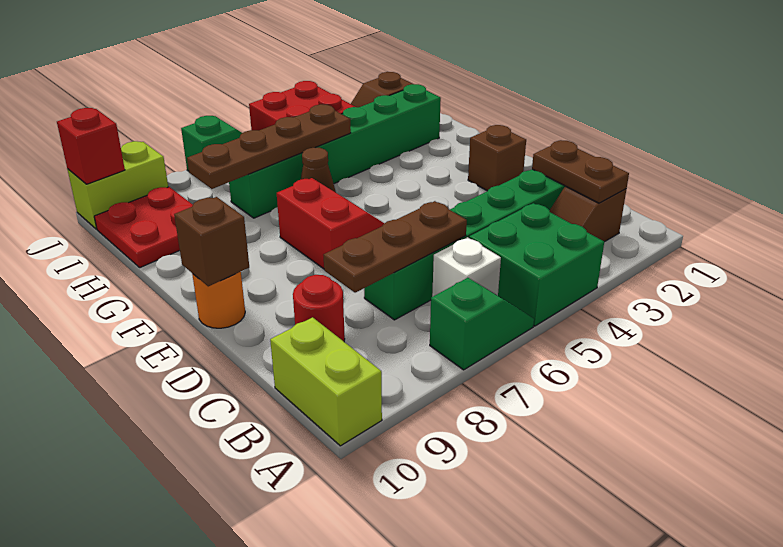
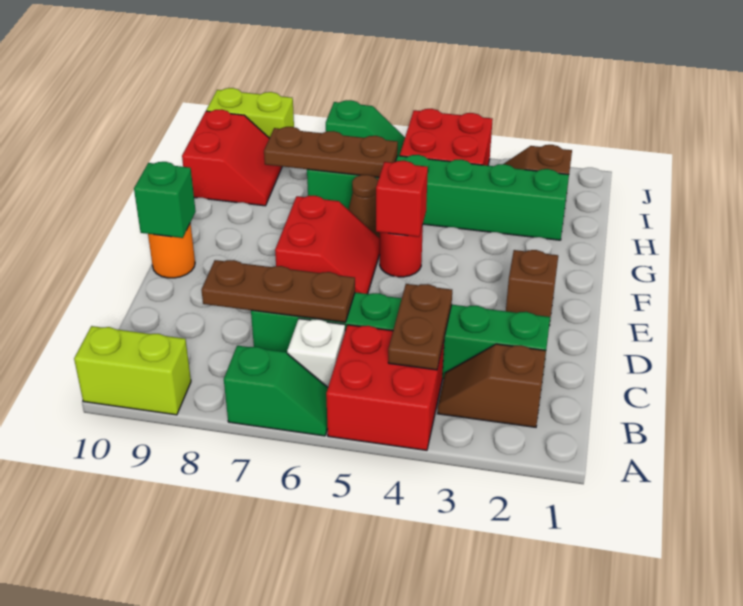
green brick A4:B5 level 1 -> red brick A4:B5 level 1
lime brick A10:B10 level 1 -> lime brick A9:A10 level 1
brown plate B2:C2 level 2 -> brown plate B4:C4 level 2
red round brick C9 level 1 -> red round brick F5 level 1
brown brick E10 level 2 -> green brick E10 level 2
brown plate H5:H8 level 2 -> brown plate H6:H8 level 2
red plate H9:I10 level 1 -> red slope H9:I10 level 1 top 10
red brick J10 level 2 -> red brick F5 level 2

